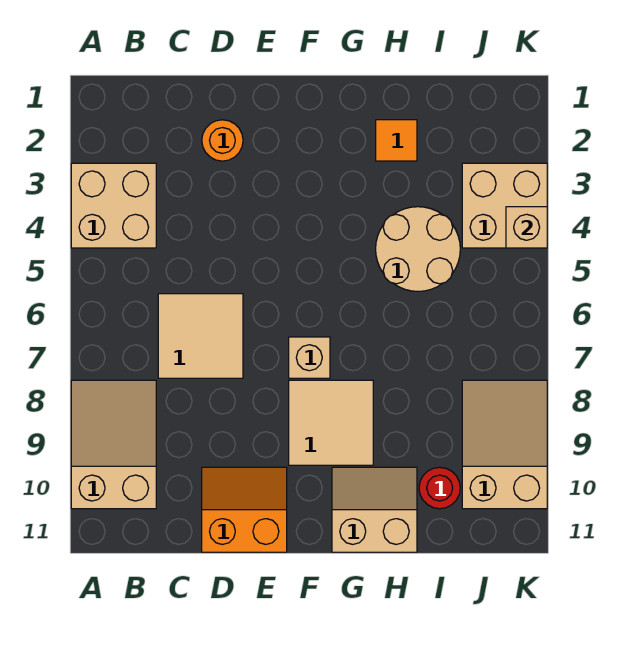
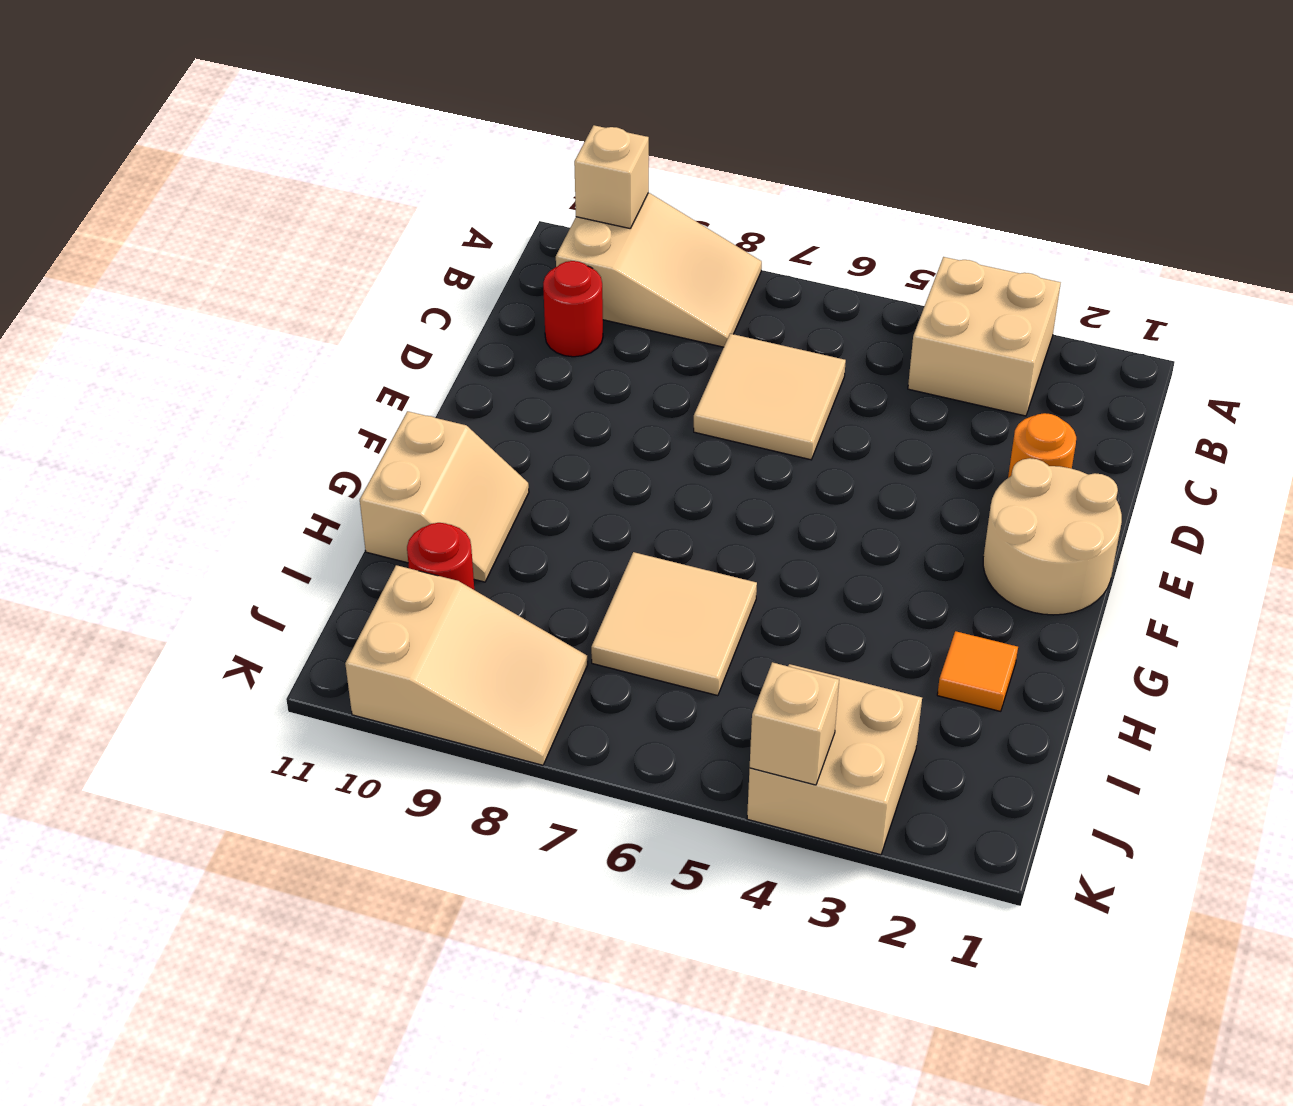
none -> red round brick C10 level 1
orange slope D10:E11 level 1 top 11 -> none
tan brick F7 level 1 -> tan brick A10 level 2
tan tile F8:G9 level 1 -> tan tile H6:I7 level 1
tan round brick H4:I5 level 1 -> tan round brick E1:F2 level 1

